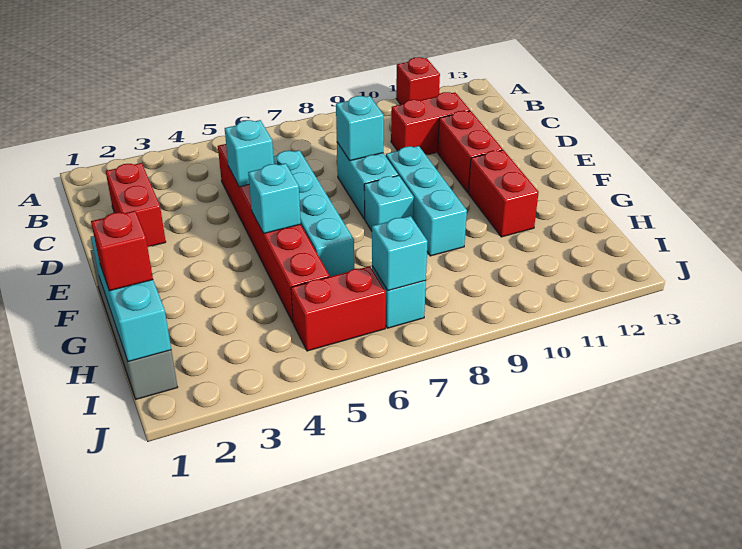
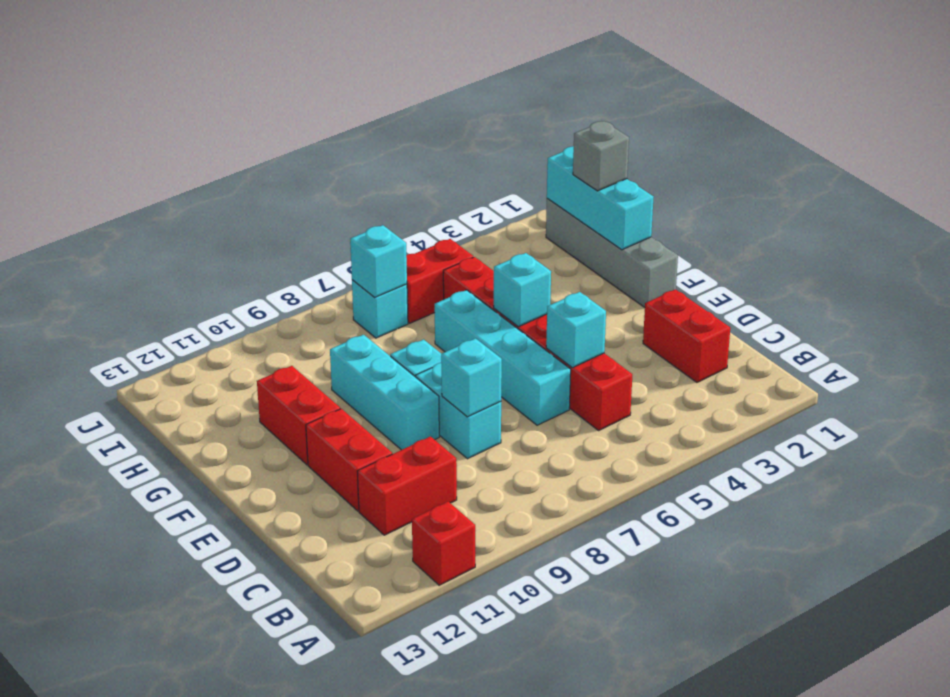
red brick H1 level 3 -> grey brick H1 level 3

